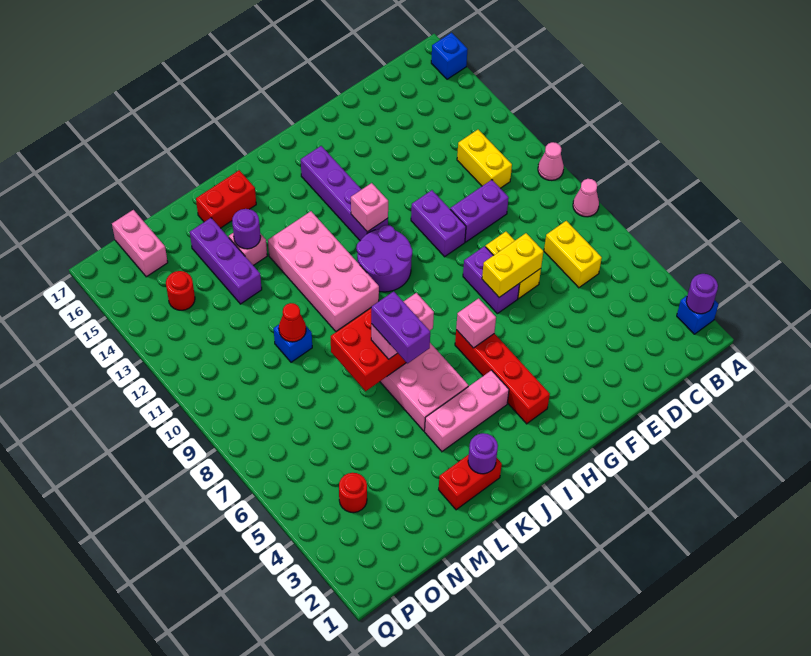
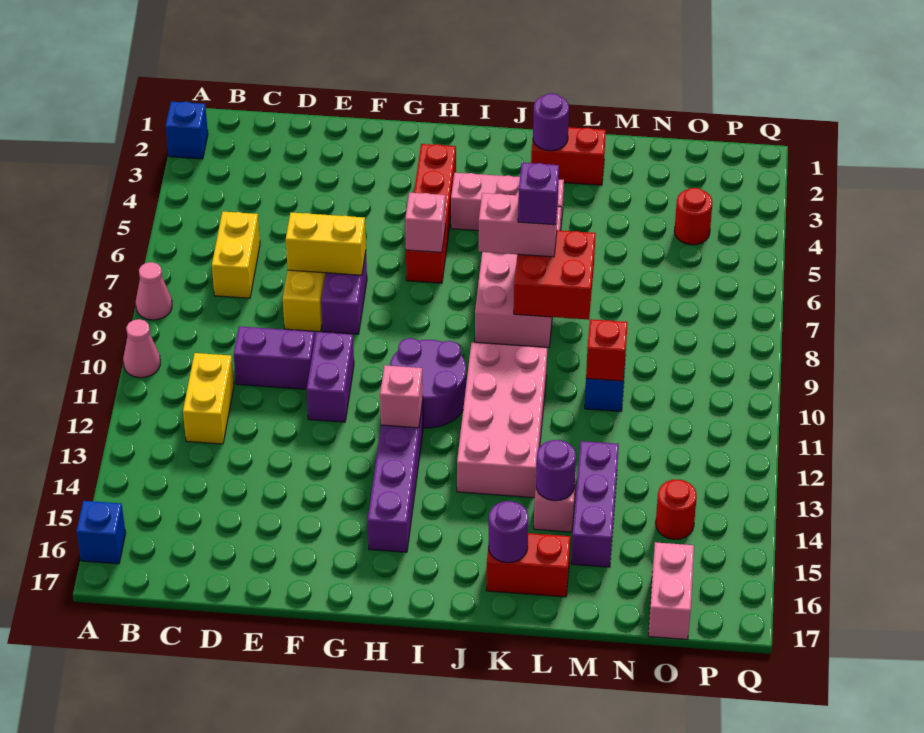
purple round brick A2 level 2 -> purple round brick K16 level 2
purple brick K6:K7 level 4 -> purple brick K7 level 4
red cone M10 level 2 -> red brick M10 level 2

